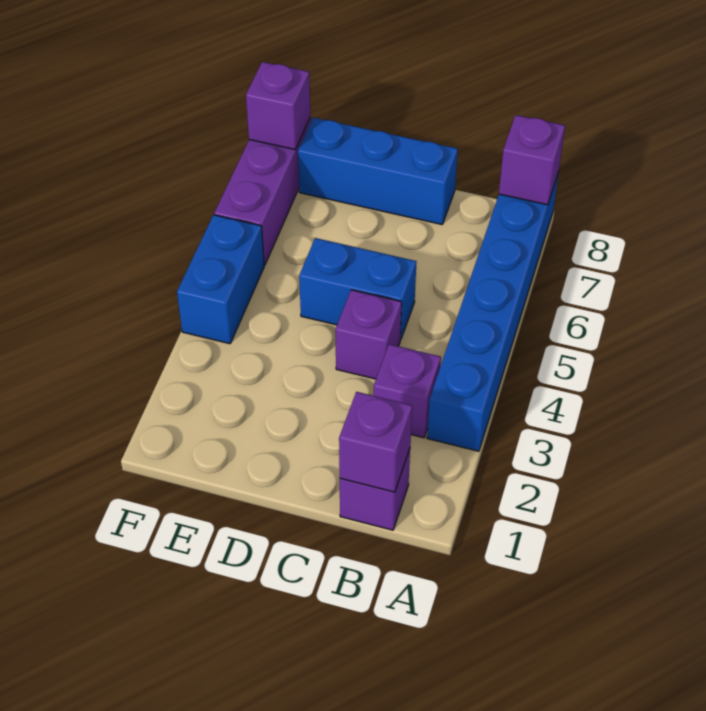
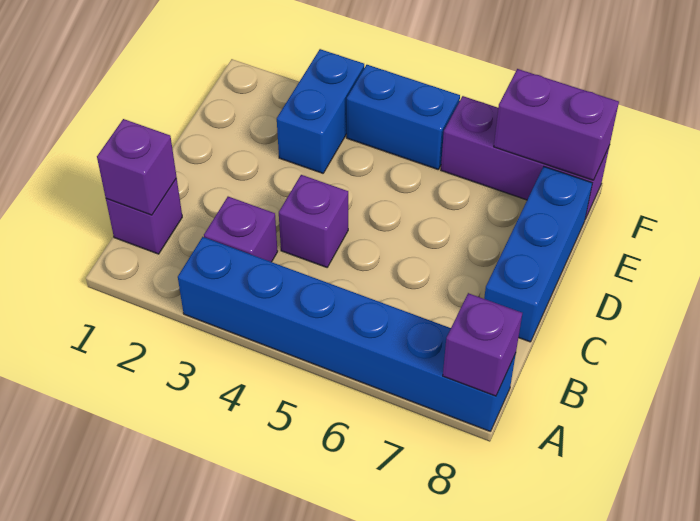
blue brick C5:D5 level 1 -> blue brick E3:F3 level 1
purple brick F8 level 2 -> purple brick F7:F8 level 2

